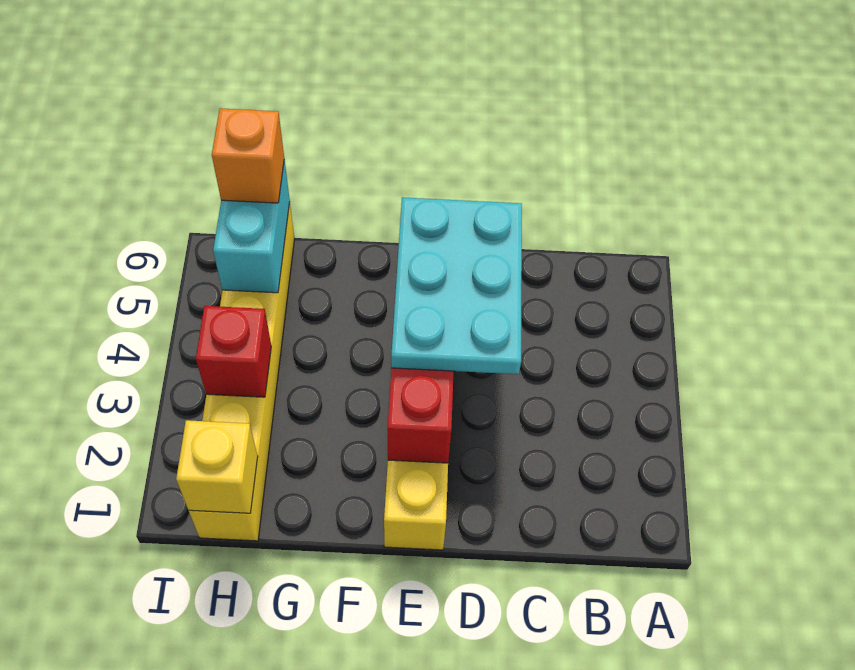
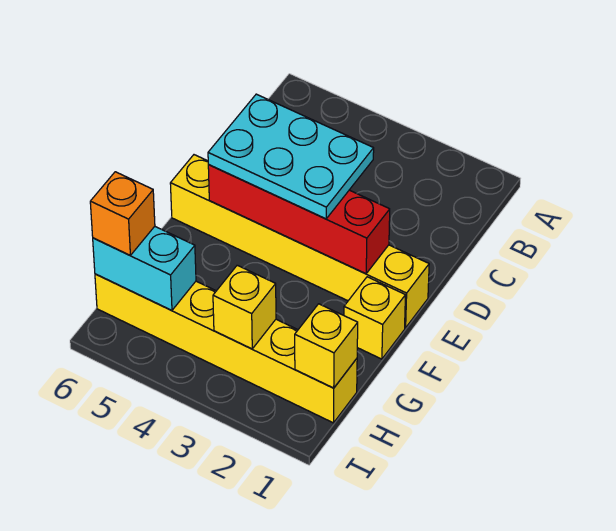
none -> yellow brick F1 level 1
red brick H3 level 2 -> yellow brick H3 level 2

